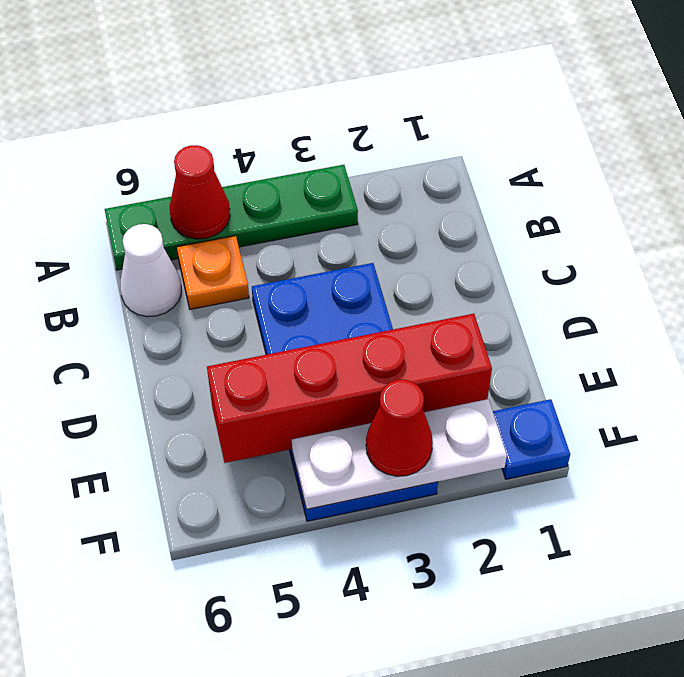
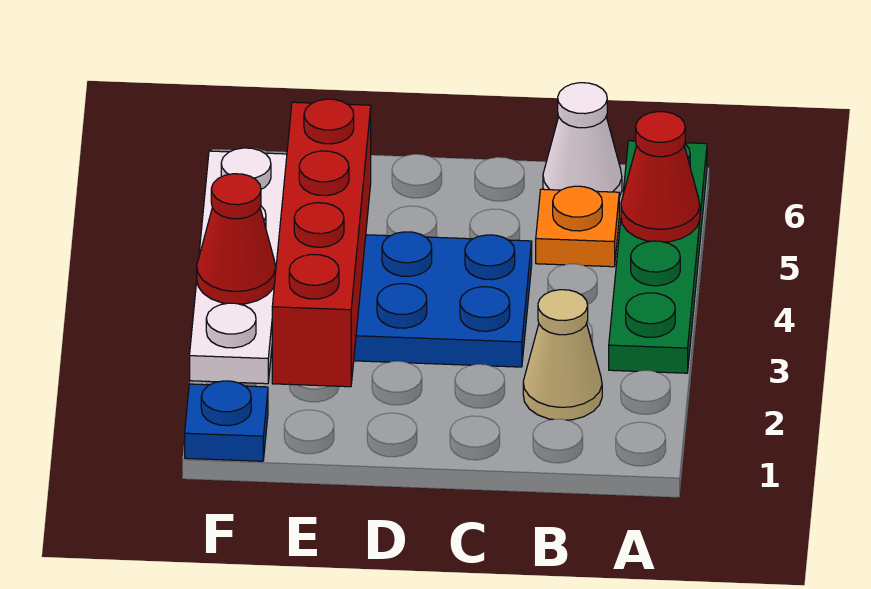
none -> tan cone B2 level 1
white plate F2:F4 level 2 -> white plate F2:F5 level 2

